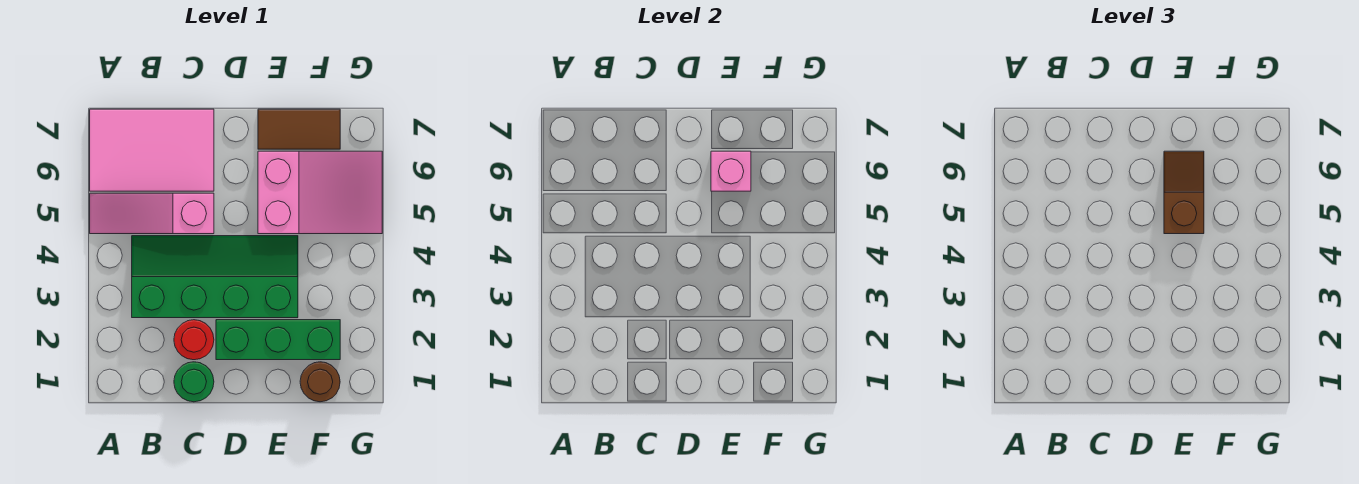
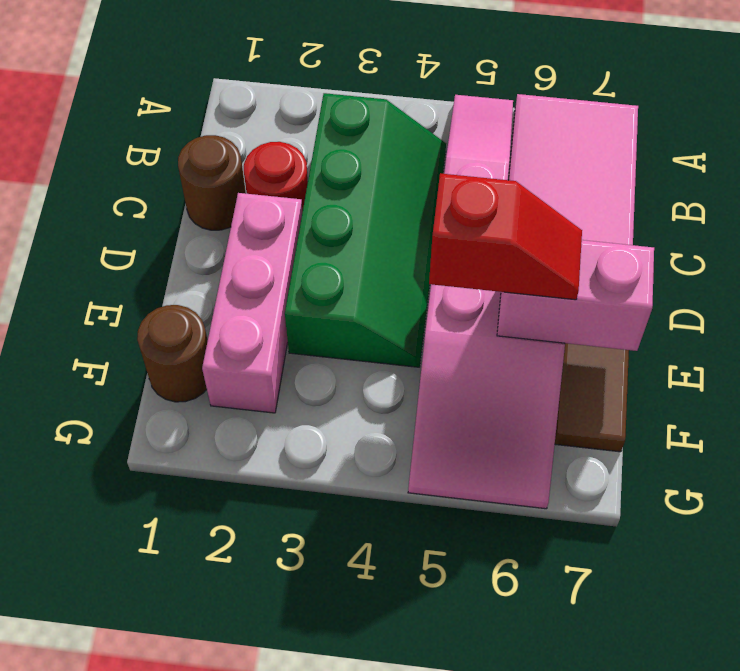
green round brick C1 level 1 -> brown round brick C1 level 1
green brick D2:F2 level 1 -> pink brick D2:F2 level 1
brown slope E5:E6 level 3 top 5 -> red slope E5:E6 level 3 top 5
pink brick E6 level 2 -> pink brick E6:E7 level 2

